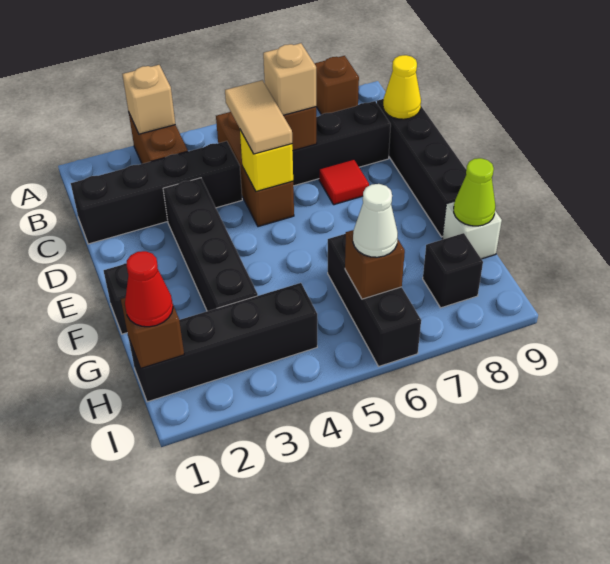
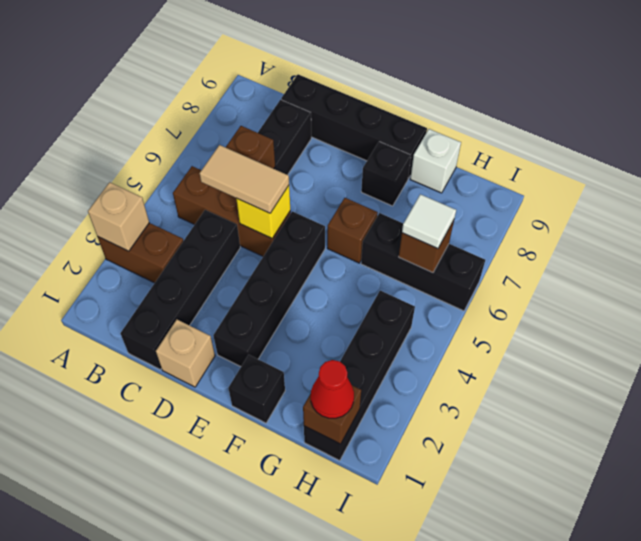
brown brick A8 level 1 -> brown brick F6 level 1
tan brick C6 level 3 -> tan brick D1 level 1
yellow cone C9 level 2 -> none
black brick D3:G3 level 1 -> black brick E2:E5 level 1
red tile D7 level 1 -> none
lime cone G9 level 2 -> none
white cone H6 level 3 -> white tile H6 level 3
black brick H8 level 1 -> black brick F8 level 1

